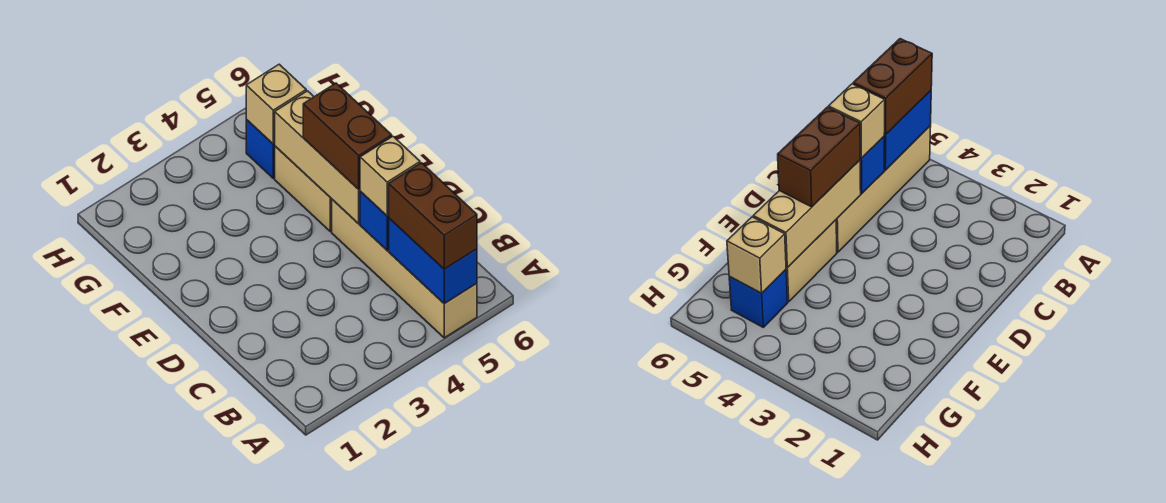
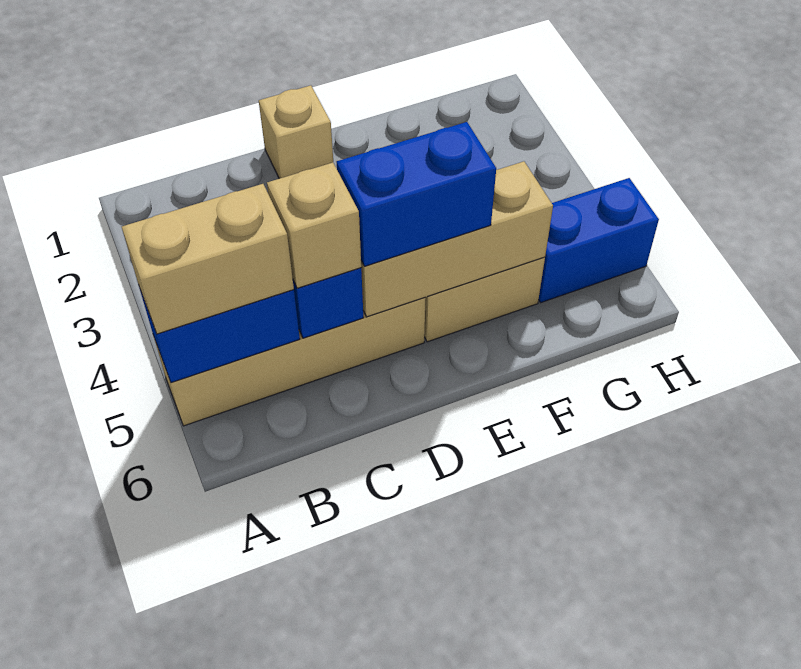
brown brick A5:B5 level 3 -> tan brick A5:B5 level 3
brown brick D5:E5 level 3 -> blue brick D5:E5 level 3
blue brick G5 level 1 -> blue brick G5:H5 level 1
tan brick G5 level 2 -> tan brick D1 level 1

